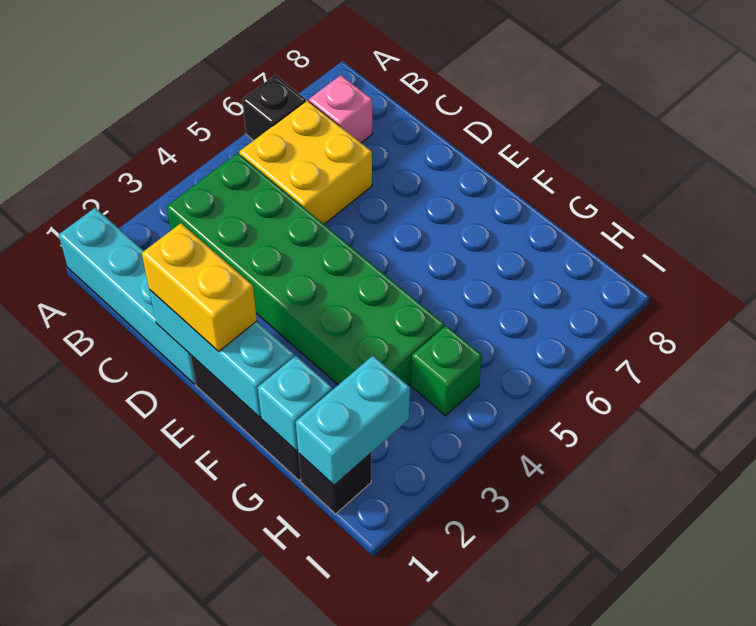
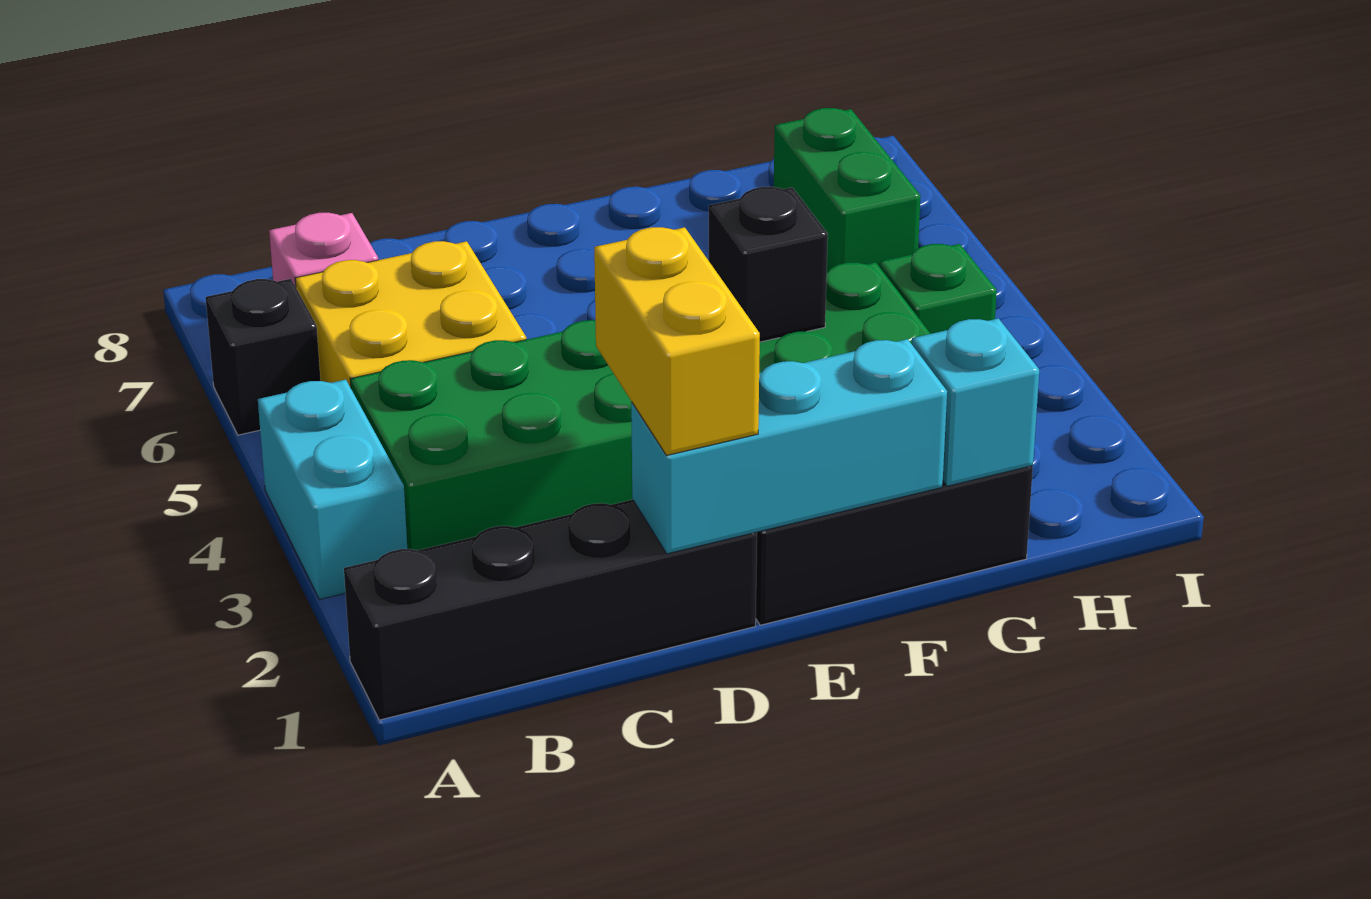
cyan brick A1:D1 level 1 -> black brick A1:D1 level 1
yellow brick D1:E1 level 3 -> yellow brick D1:D2 level 3
black brick H1 level 1 -> black brick F4 level 2
cyan brick H1:H2 level 2 -> cyan brick A3:A4 level 1
none -> green brick H6:H7 level 1

